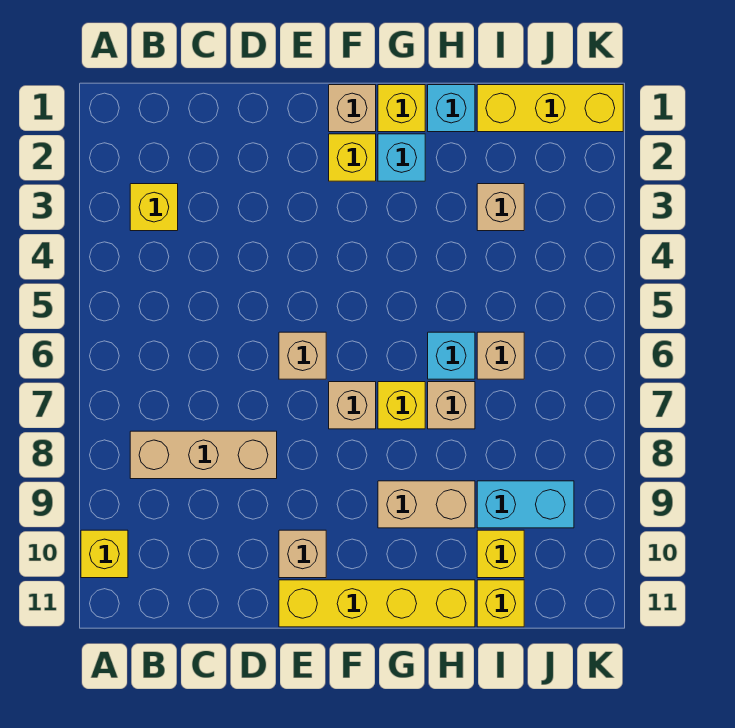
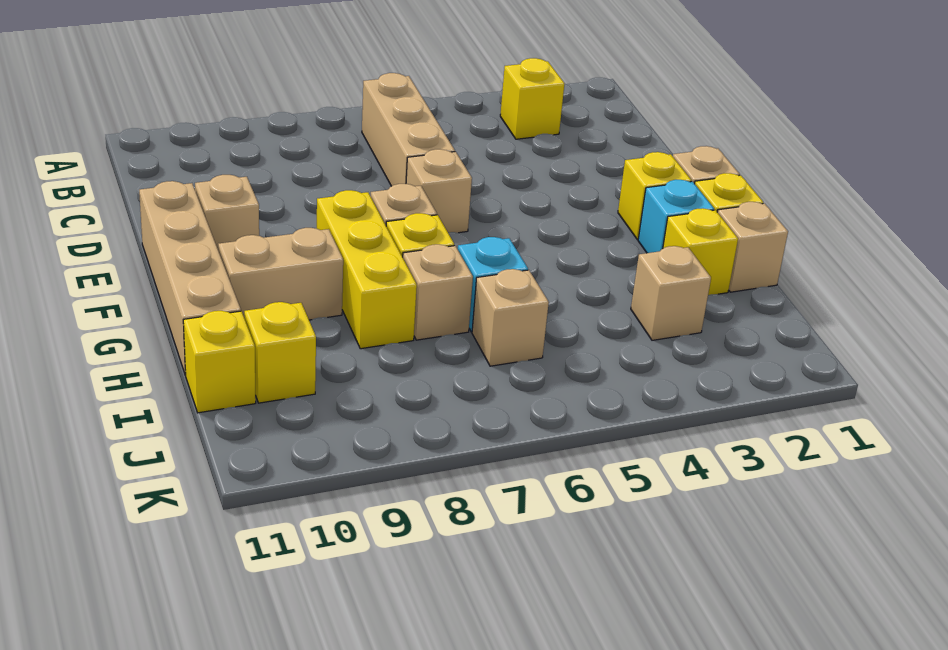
yellow brick A10 level 1 -> yellow brick H2 level 1
tan brick B8:D8 level 1 -> tan brick B6:D6 level 1
yellow brick E11:H11 level 1 -> tan brick E11:H11 level 1
tan brick G9:H9 level 1 -> tan brick G9:G10 level 1
cyan brick H1 level 1 -> tan brick H1 level 1
yellow brick I1:K1 level 1 -> yellow brick F8:H8 level 1
cyan brick I9:J9 level 1 -> none

